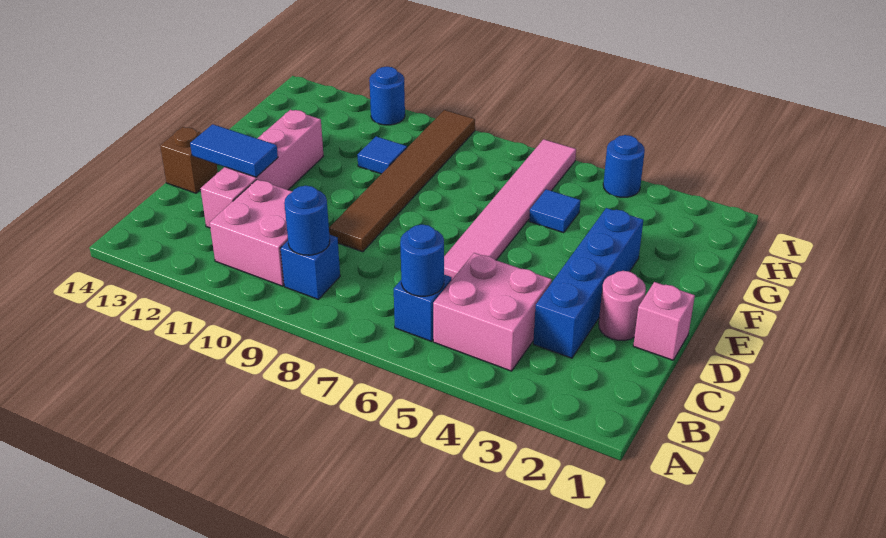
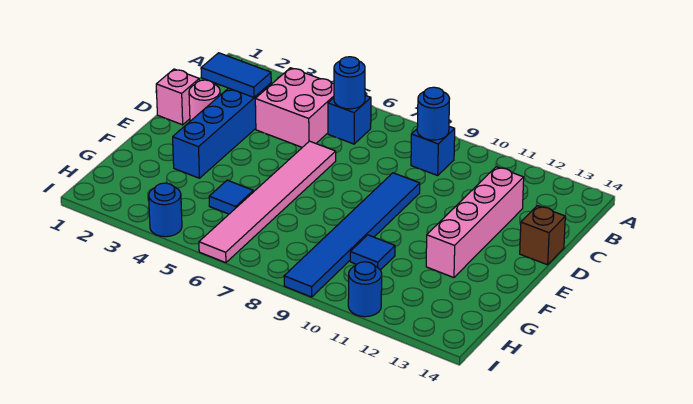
pink brick B10:C11 level 1 -> none
brown tile D9:I9 level 1 -> blue tile D9:I9 level 1
blue tile D12:D13 level 2 -> blue tile C2:C3 level 2

